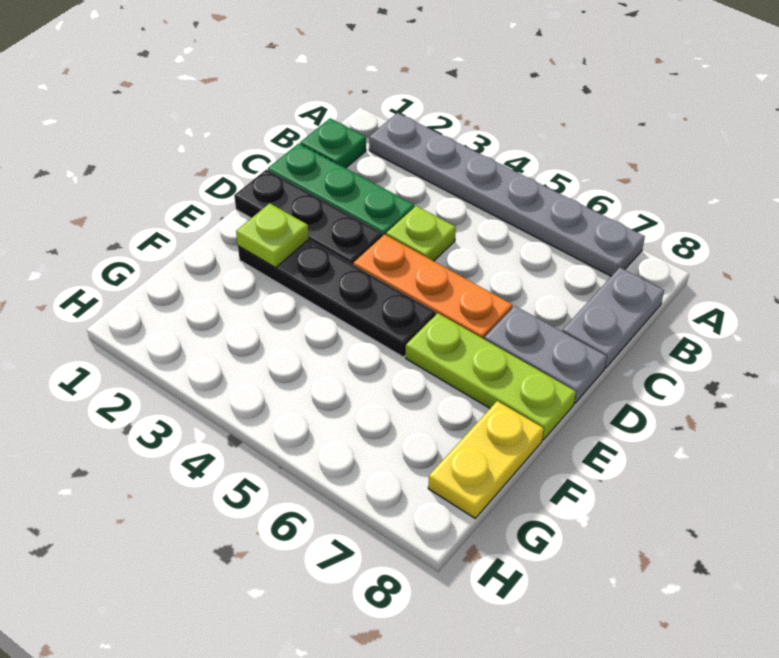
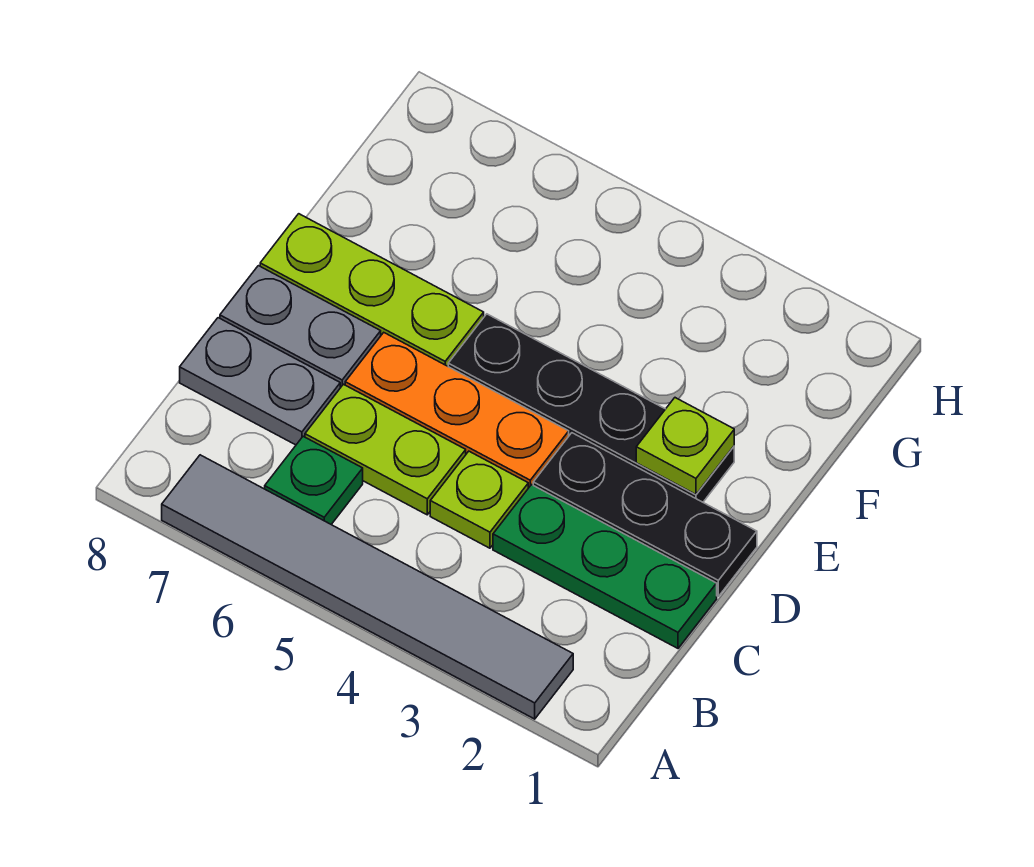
grey plate A2:A7 level 1 -> grey tile A2:A7 level 1
green plate B1 level 1 -> green plate B6 level 1
grey plate B8:C8 level 1 -> grey plate C7:C8 level 1
none -> lime plate C5:C6 level 1
yellow plate F8:G8 level 1 -> none

